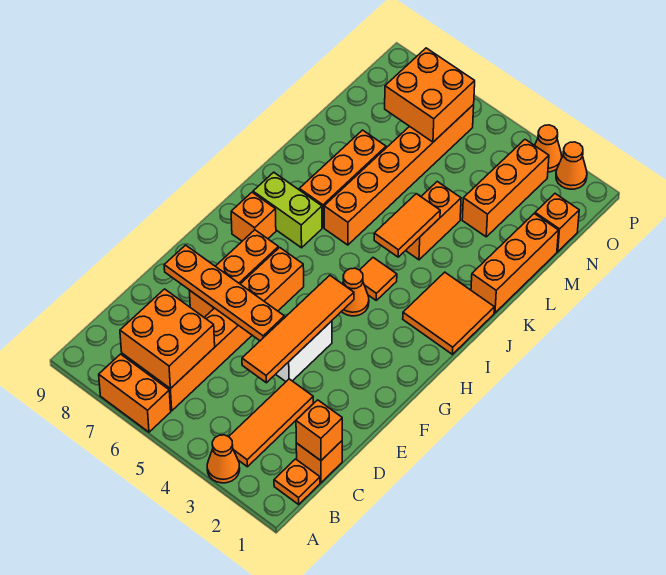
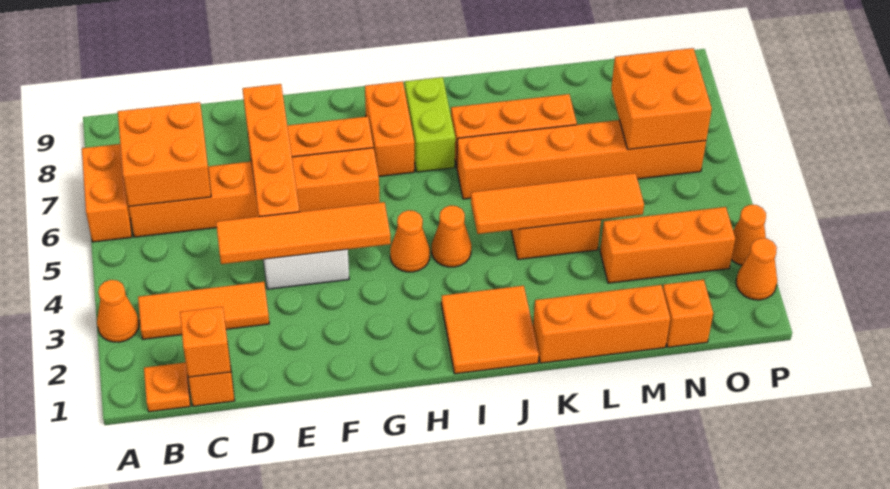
orange brick H8 level 1 -> orange brick H7:H8 level 1
orange tile I4 level 1 -> orange cone I4 level 1
orange tile J4:K4 level 2 -> orange tile J4:M4 level 2

